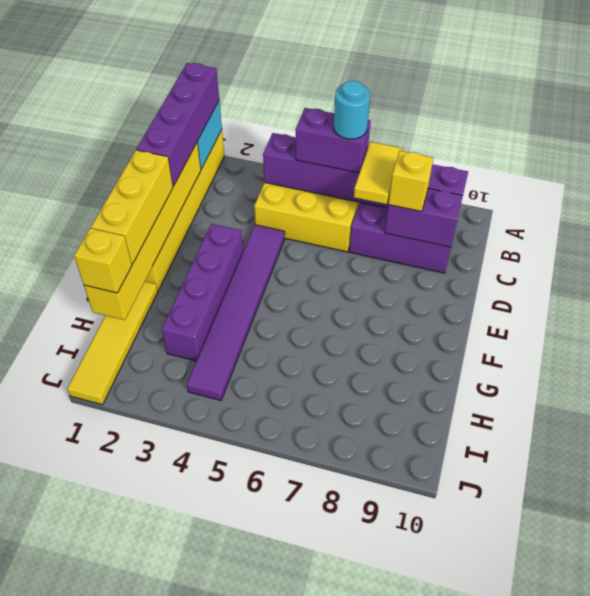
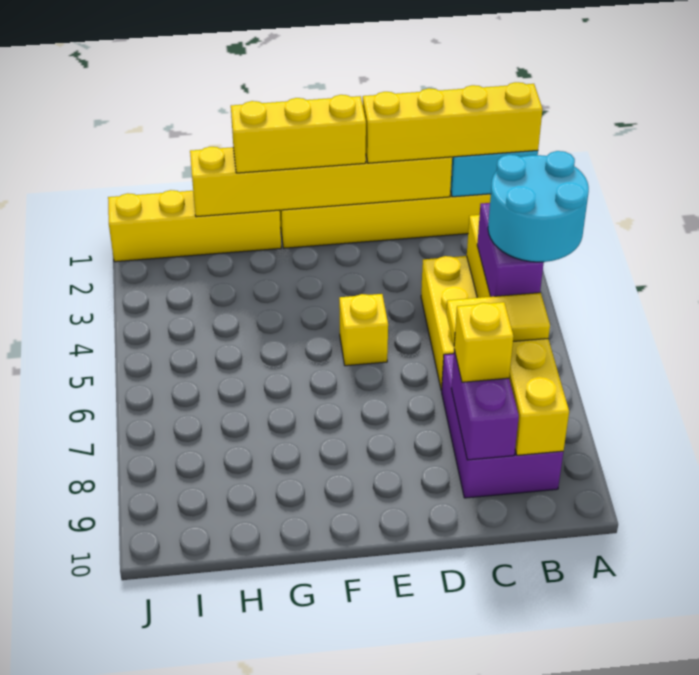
purple brick A1:D1 level 3 -> yellow brick A1:D1 level 3
purple brick B4:B9 level 2 -> yellow brick B4:B9 level 2
cyan round brick B6 level 4 -> cyan round brick A5:B6 level 4
purple tile D4:I4 level 1 -> none
purple brick E3:H3 level 1 -> none
yellow tile G1:J1 level 1 -> yellow brick G1:J1 level 1
yellow brick H1 level 3 -> yellow brick E5 level 1

